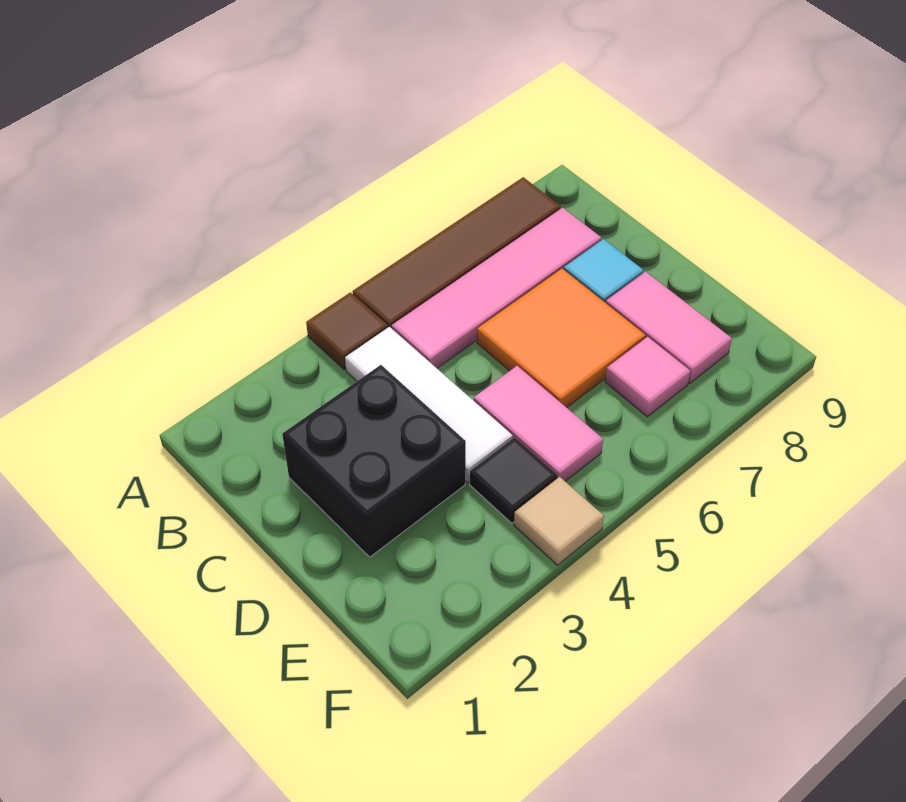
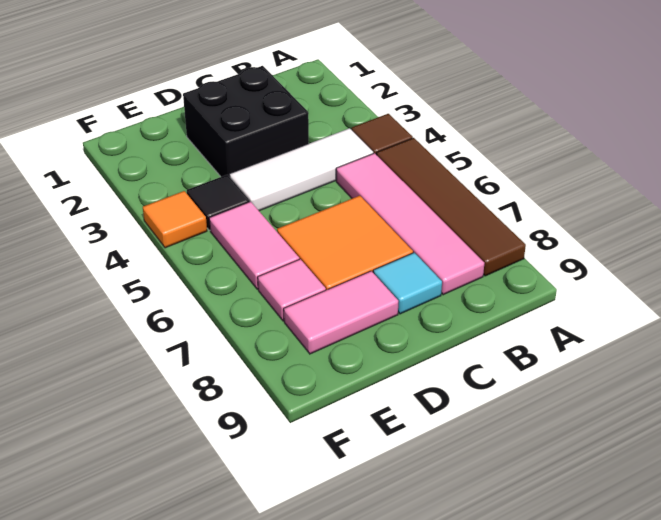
pink tile D5:E5 level 1 -> pink tile E5:E6 level 1
tan tile F4 level 1 -> orange tile F4 level 1

